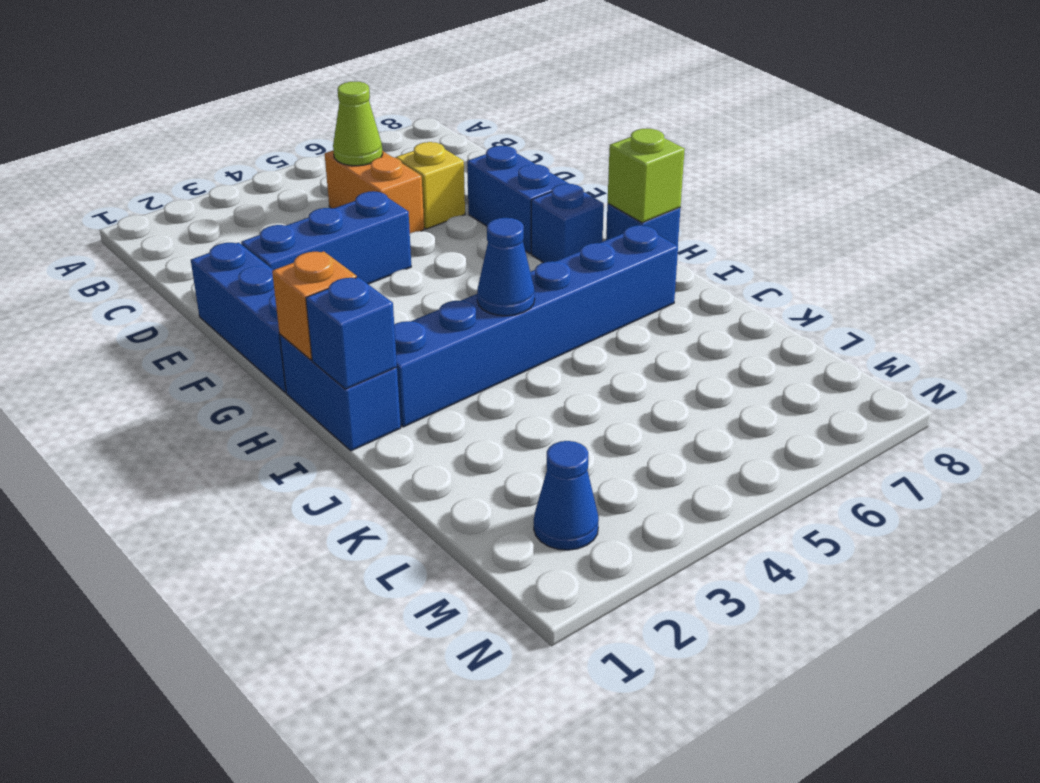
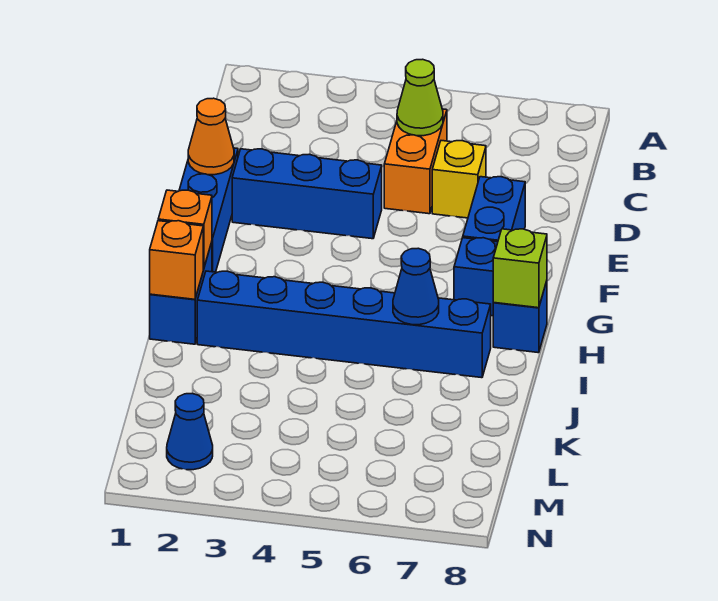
none -> orange cone E1 level 2
blue brick I1 level 2 -> orange brick I1 level 2
blue cone I4 level 2 -> blue cone I6 level 2

